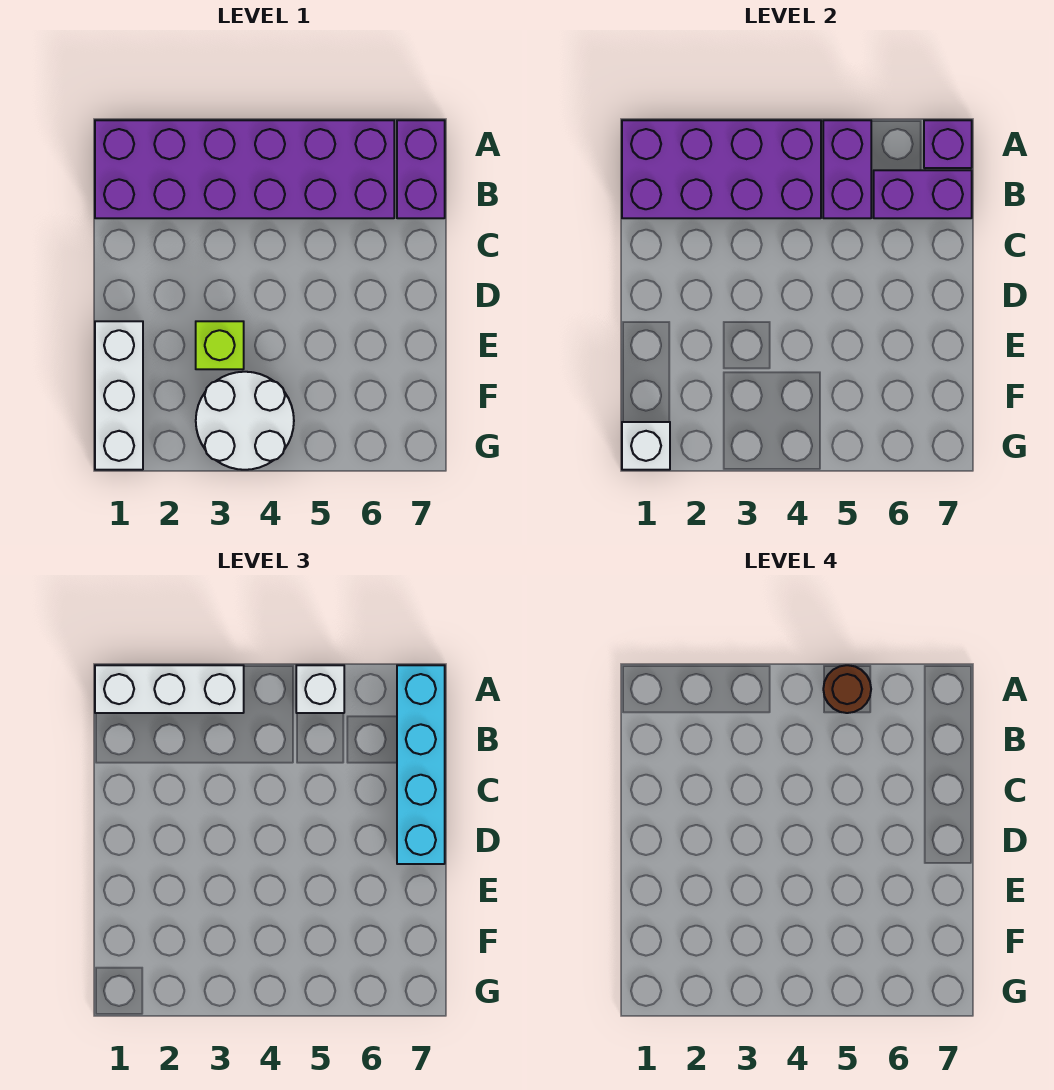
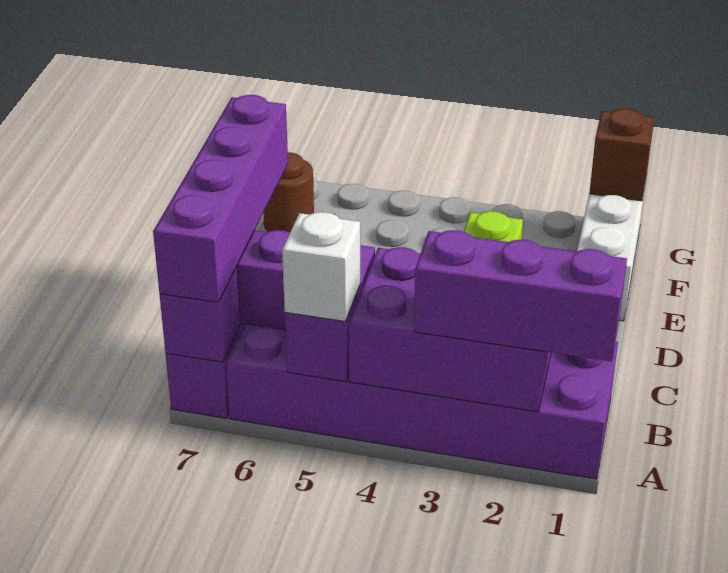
purple brick A1:B4 level 2 -> purple brick A2:B4 level 2
white brick A1:A3 level 3 -> purple brick A1:A3 level 3
brown round brick A5 level 4 -> brown round brick F7 level 1
cyan brick A7:D7 level 3 -> purple brick A7:D7 level 3
white round brick F3:G4 level 1 -> none
white brick G1 level 2 -> brown brick G1 level 2

